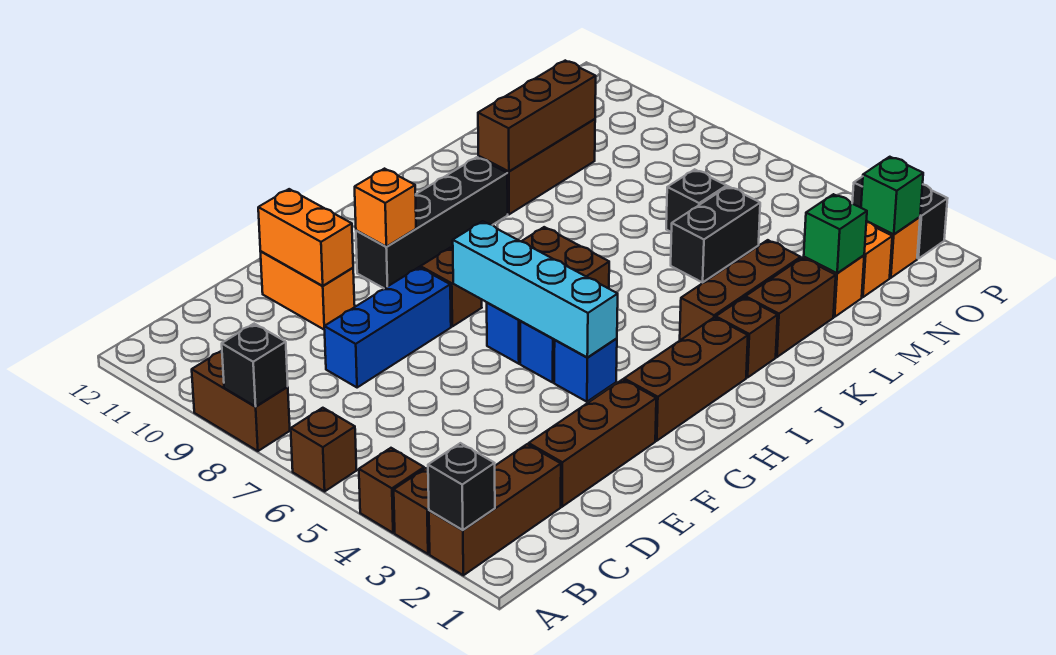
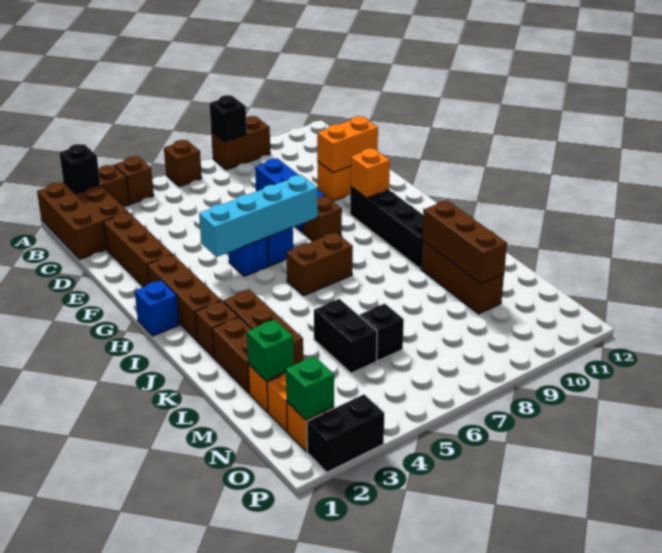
brown brick A2:C2 level 1 -> brown brick A1:C2 level 1
blue brick G4 level 1 -> blue brick H1 level 1

